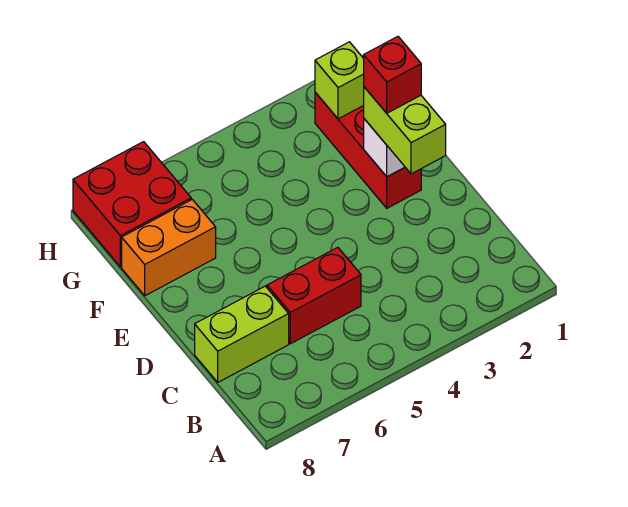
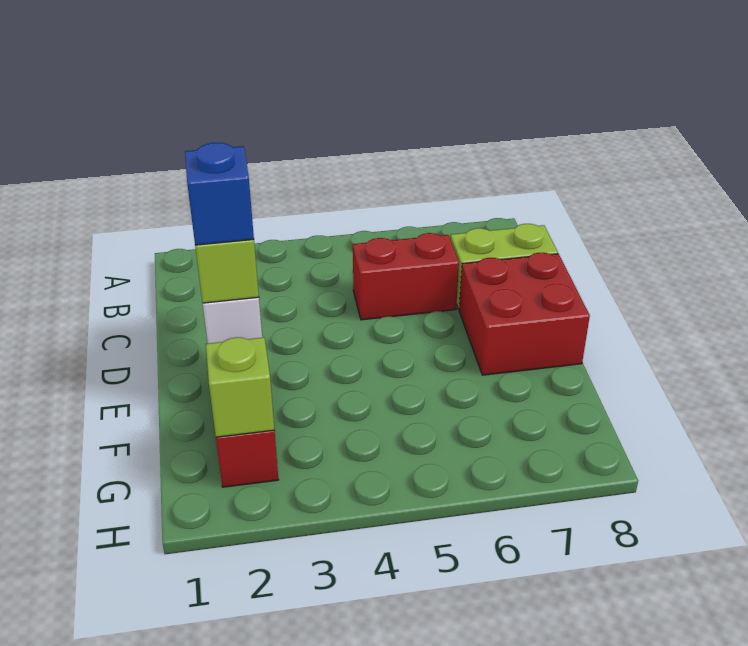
red brick E2 level 4 -> blue brick E2 level 4
orange brick F7:F8 level 1 -> none
red brick G7:H8 level 1 -> red brick D7:E8 level 1

